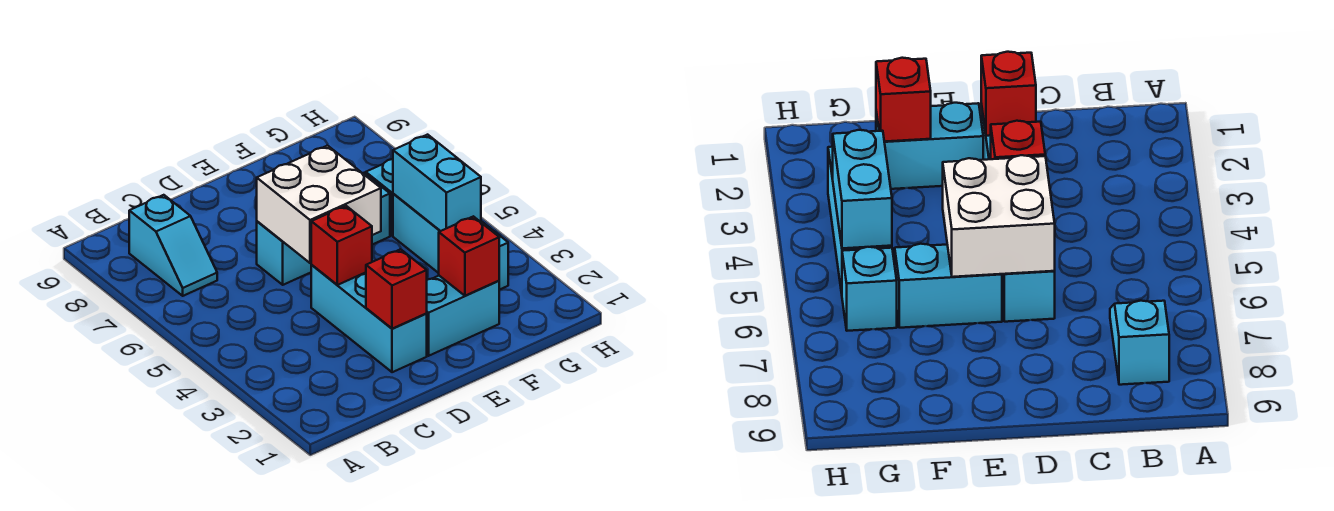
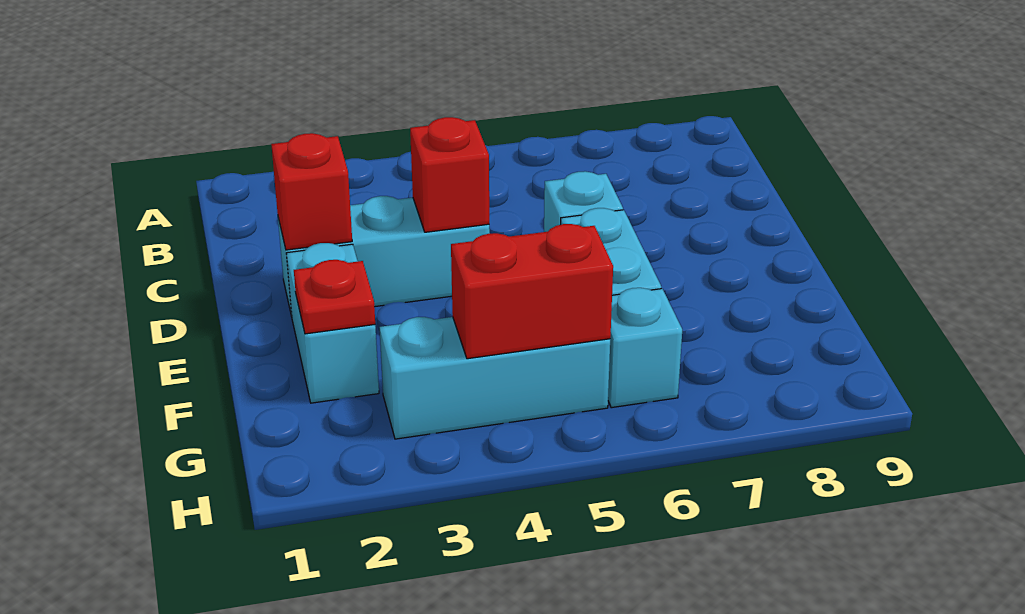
cyan slope B7:B8 level 1 top 8 -> none
white brick D5:E6 level 2 -> none
red brick F2 level 2 -> red plate F2 level 2
cyan brick G4:G5 level 2 -> red brick G4:G5 level 2

